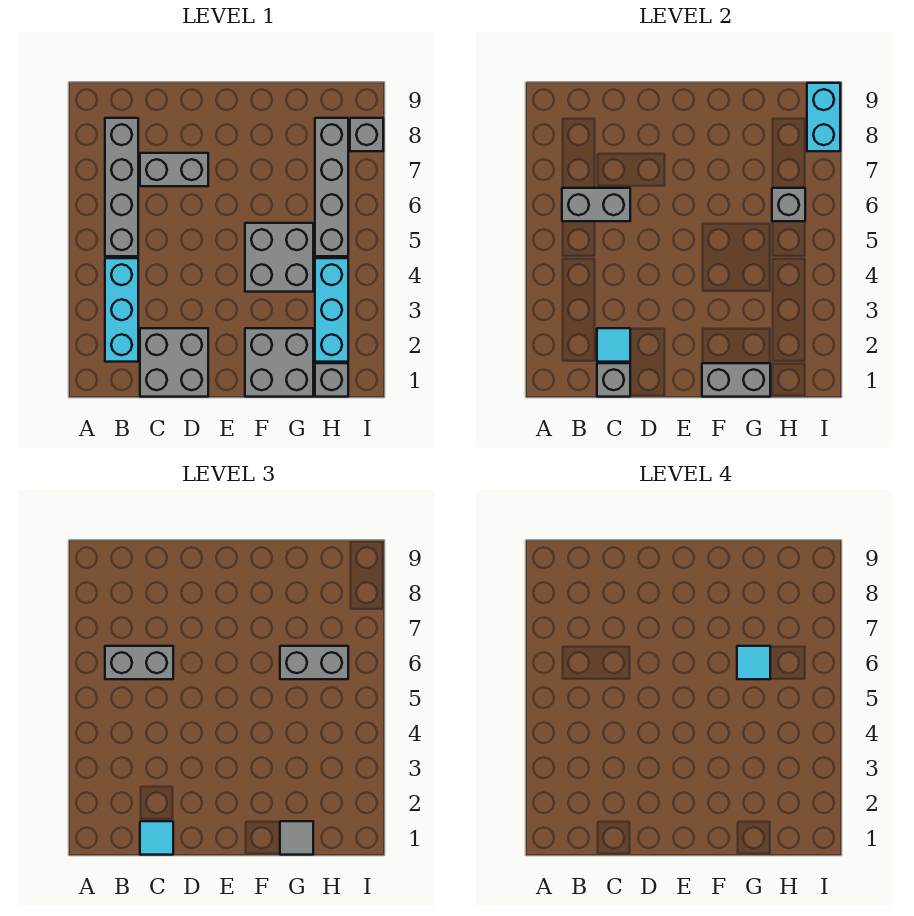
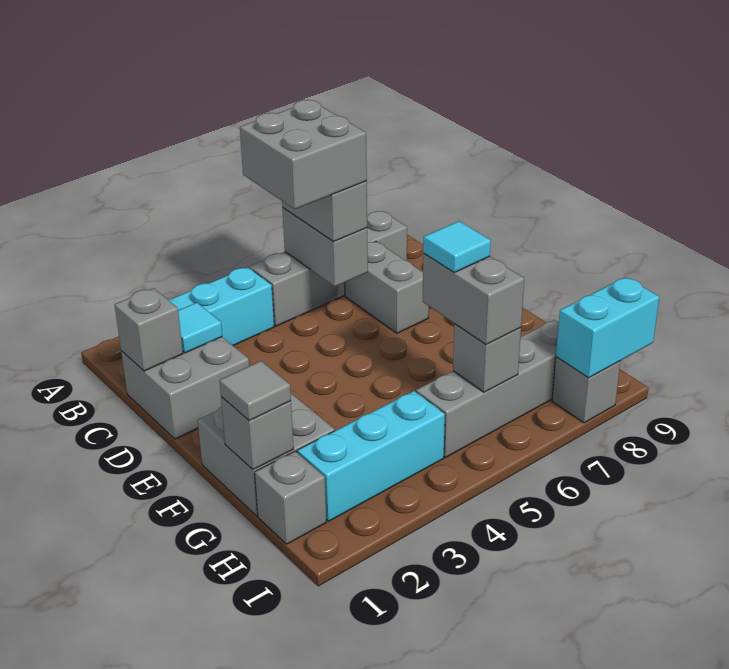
cyan tile C1 level 3 -> none
grey brick F1:G1 level 2 -> grey brick G1 level 2
grey brick F4:G5 level 1 -> grey brick B5:C6 level 4

